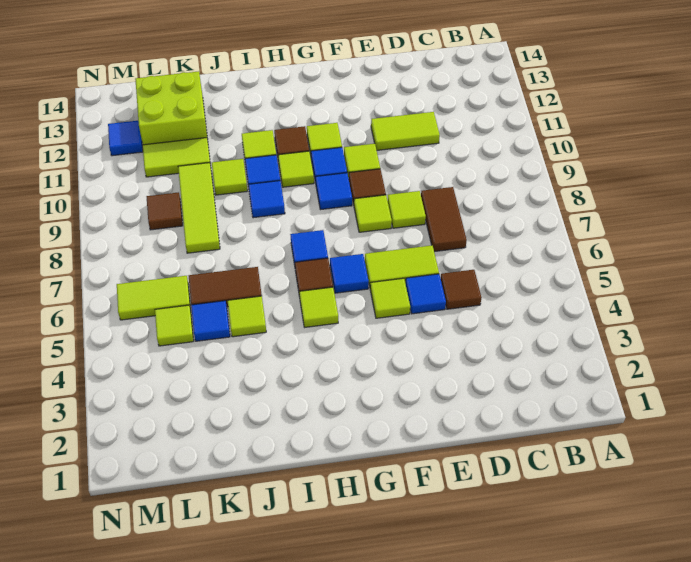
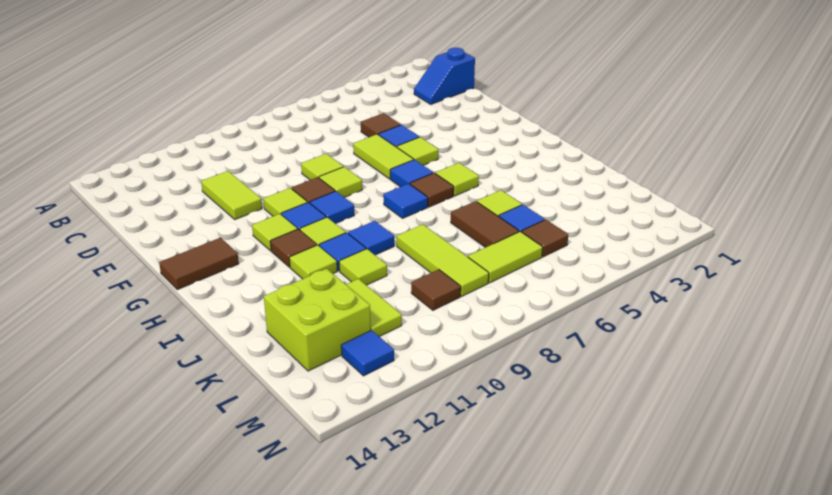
none -> blue slope C1:C2 level 1 top 1
brown tile D7:D8 level 1 -> brown tile G13:G14 level 1
lime tile K8:K10 level 1 -> lime tile J8:L8 level 1
lime tile L5 level 1 -> brown tile L5 level 1
lime tile L6:M6 level 1 -> lime tile L6:L7 level 1

